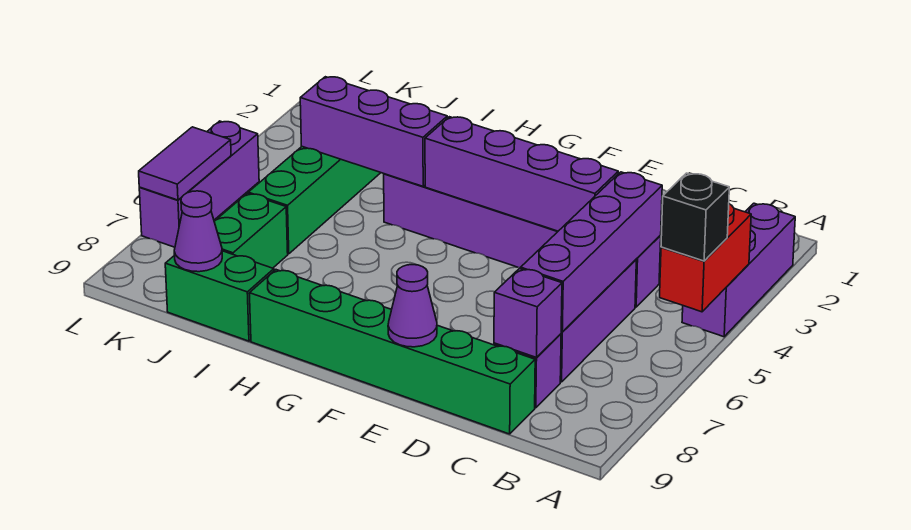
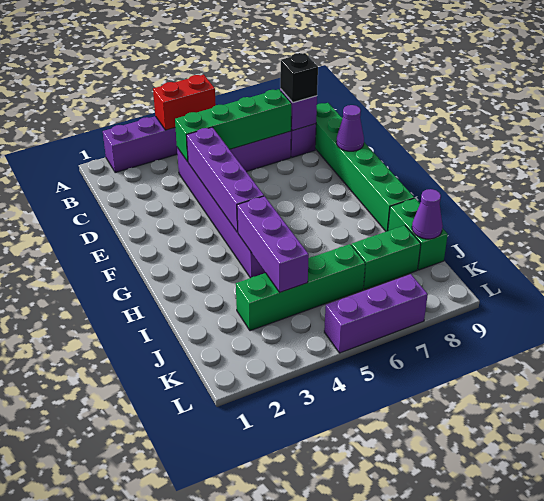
black brick A5 level 3 -> black brick C8 level 3
purple brick C4:C7 level 2 -> green brick C4:C7 level 2
purple tile L6:L7 level 2 -> none

